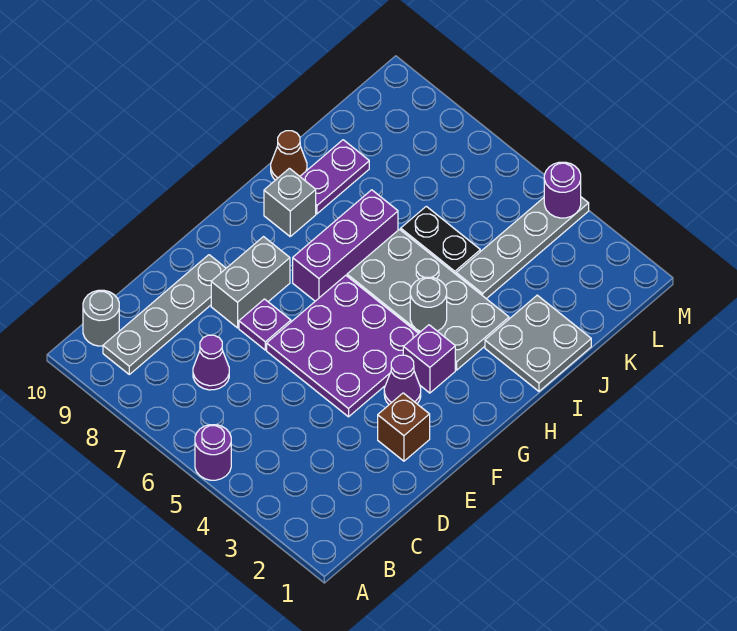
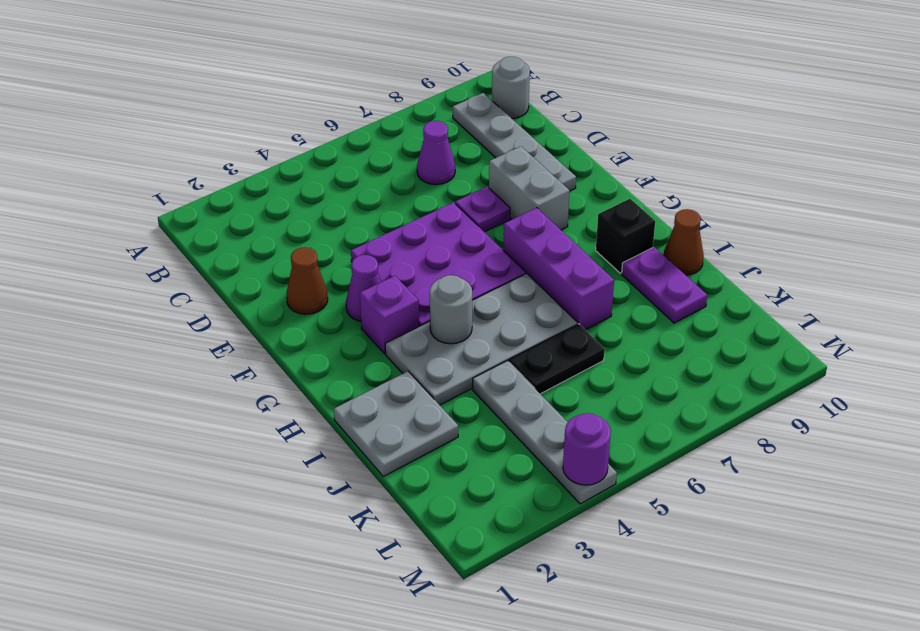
purple round brick A5 level 1 -> none
brown brick E2 level 1 -> brown cone E2 level 1
grey brick H9 level 1 -> black brick H9 level 1

